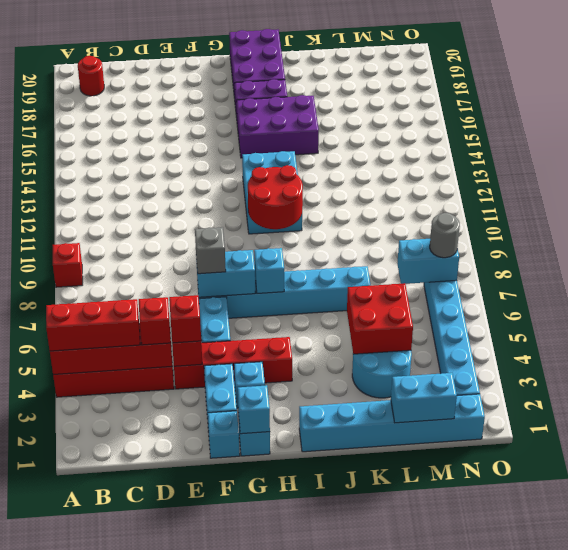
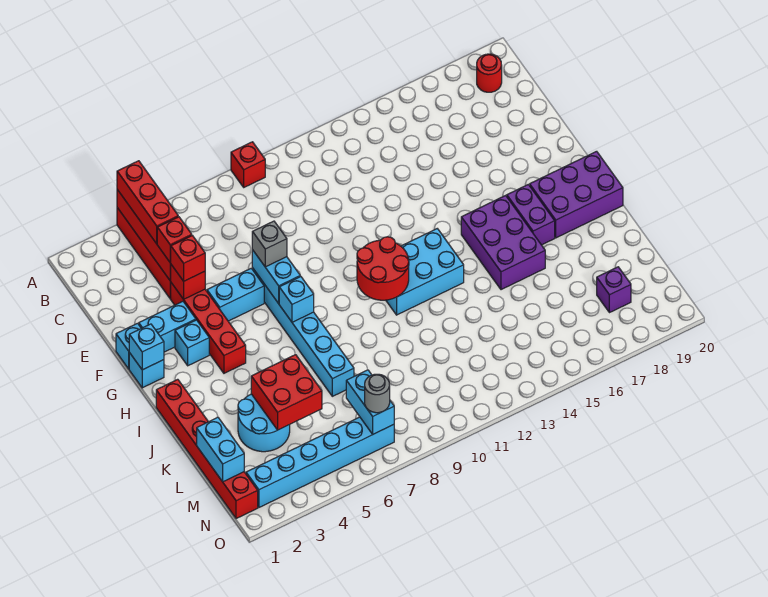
cyan brick I1:N1 level 1 -> red brick I1:N1 level 1
none -> purple brick M18 level 1

